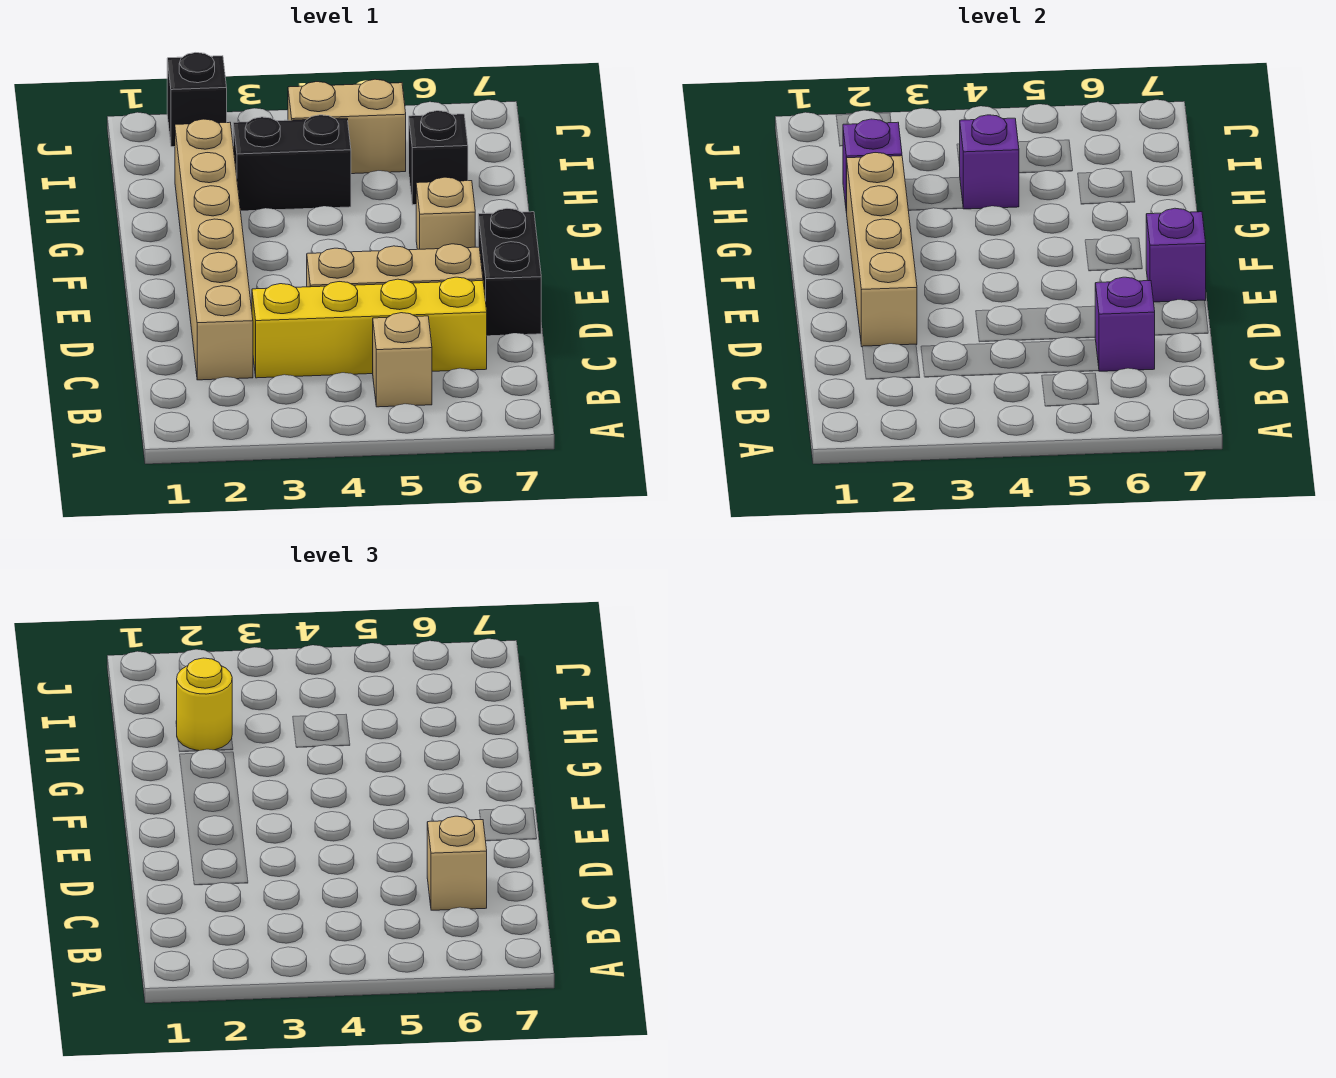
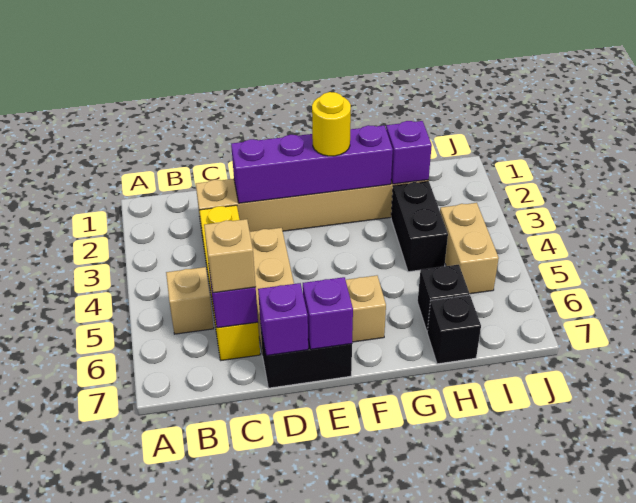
tan brick D2:G2 level 2 -> purple brick D2:G2 level 2
yellow round brick H2 level 3 -> yellow round brick F2 level 3
purple brick H4 level 2 -> purple brick D7 level 2
black brick J2 level 1 -> black brick H7 level 1

